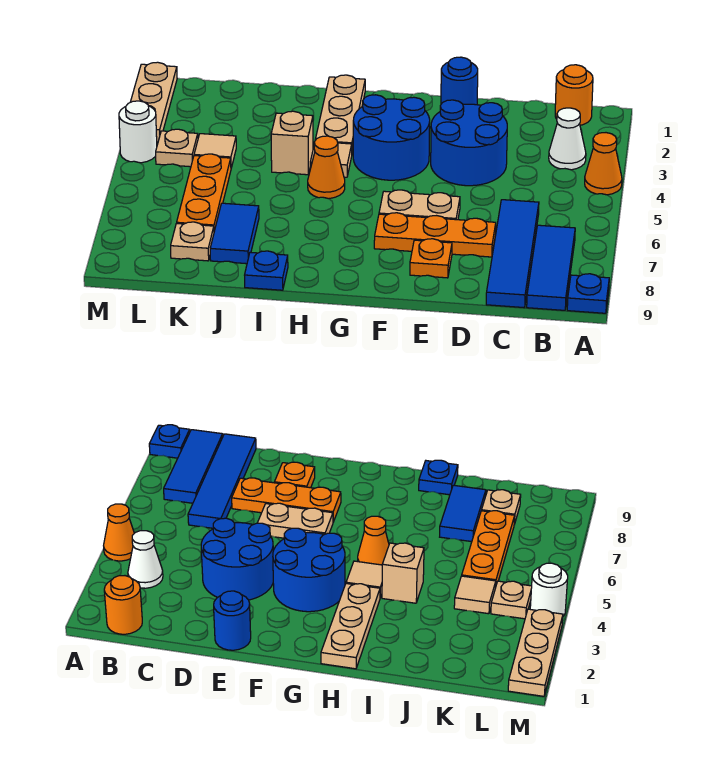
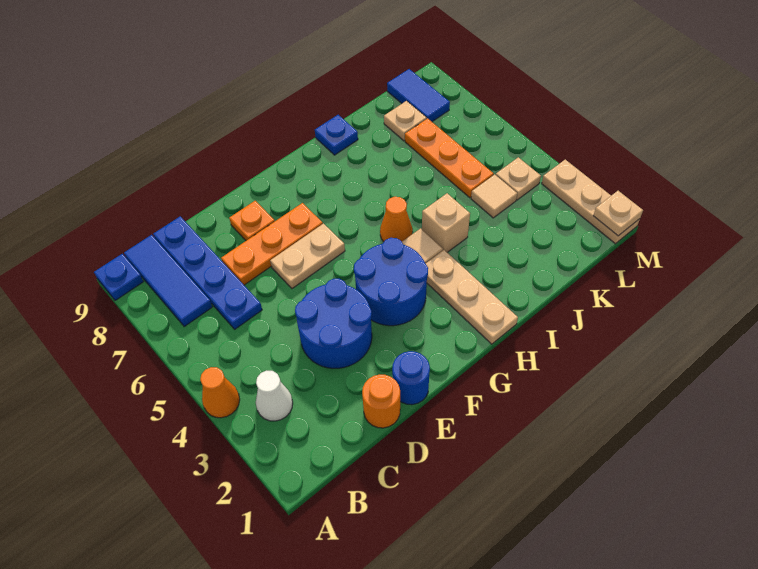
orange round brick B1 level 1 -> orange round brick D1 level 1
blue tile C6:C9 level 1 -> blue plate C6:C9 level 1
blue tile J7:J8 level 1 -> blue tile L8:L9 level 1
none -> tan plate M1 level 2
white round brick M4 level 1 -> none

